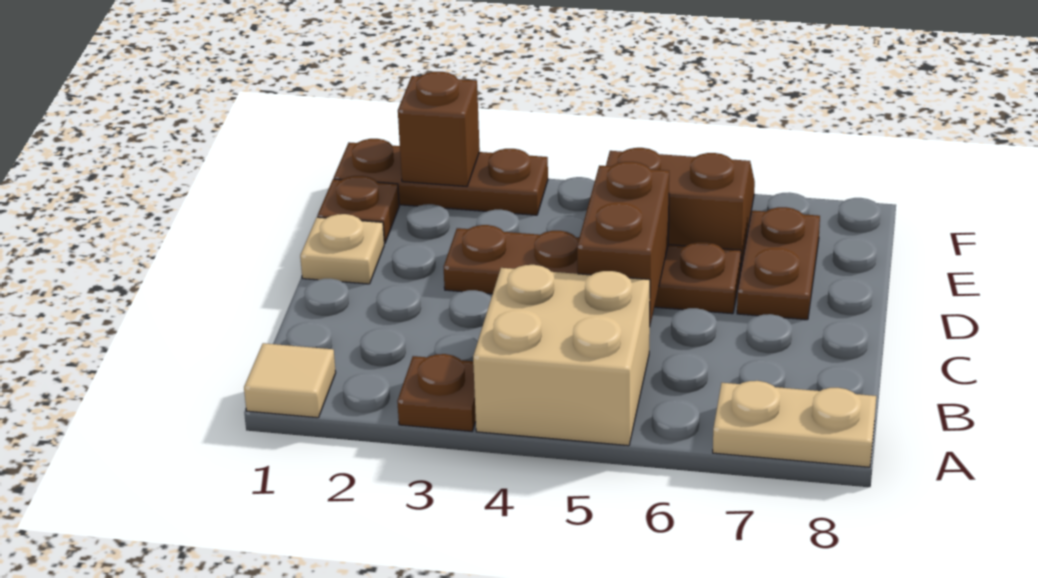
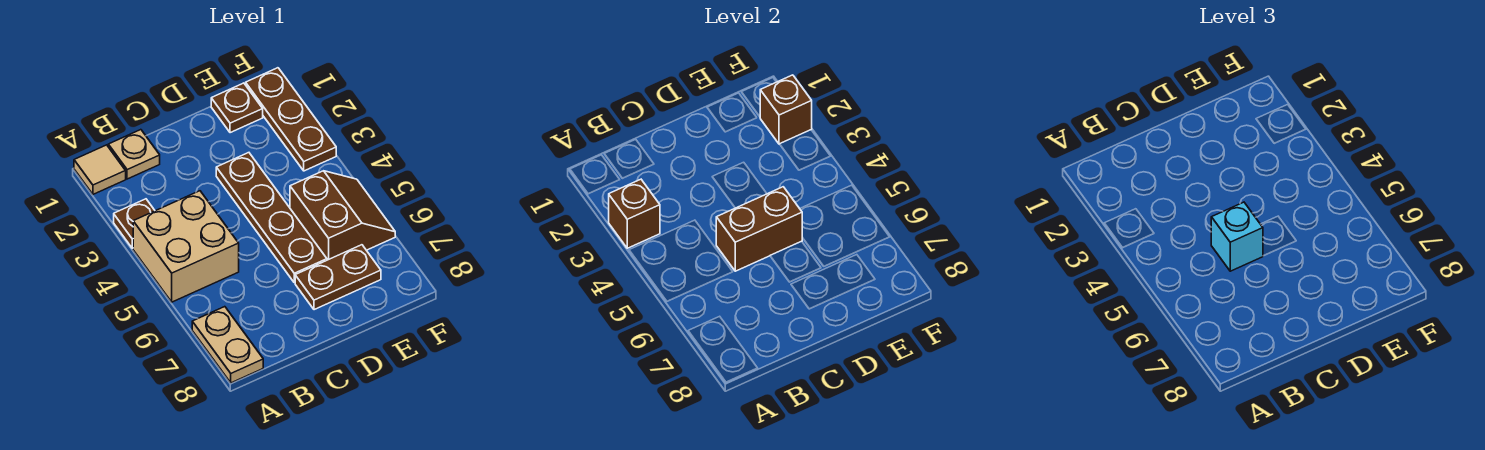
none -> brown brick A3 level 2
none -> cyan brick C5 level 3
tan plate D1 level 1 -> tan plate B1 level 1

